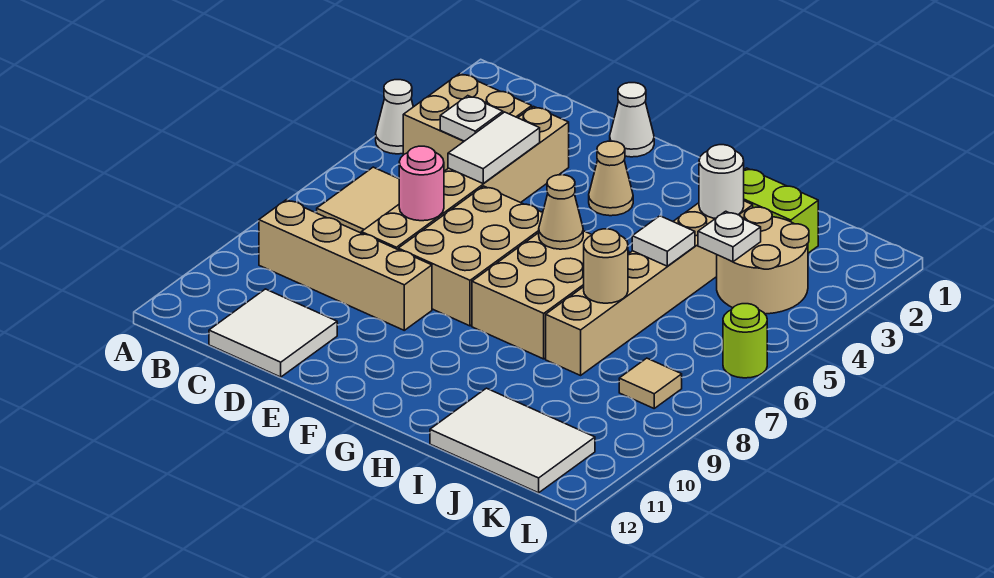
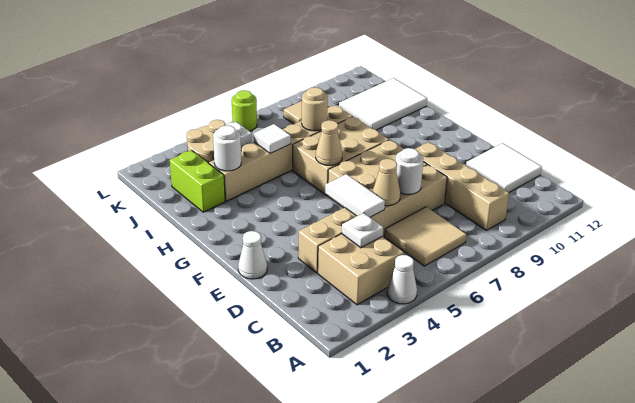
white tile D4:D5 level 2 -> white tile D5:E5 level 2
pink round brick D7 level 2 -> white round brick D7 level 2
tan cone F3 level 1 -> tan cone D6 level 2
white tile I11:K12 level 1 -> white tile I10:J12 level 1

